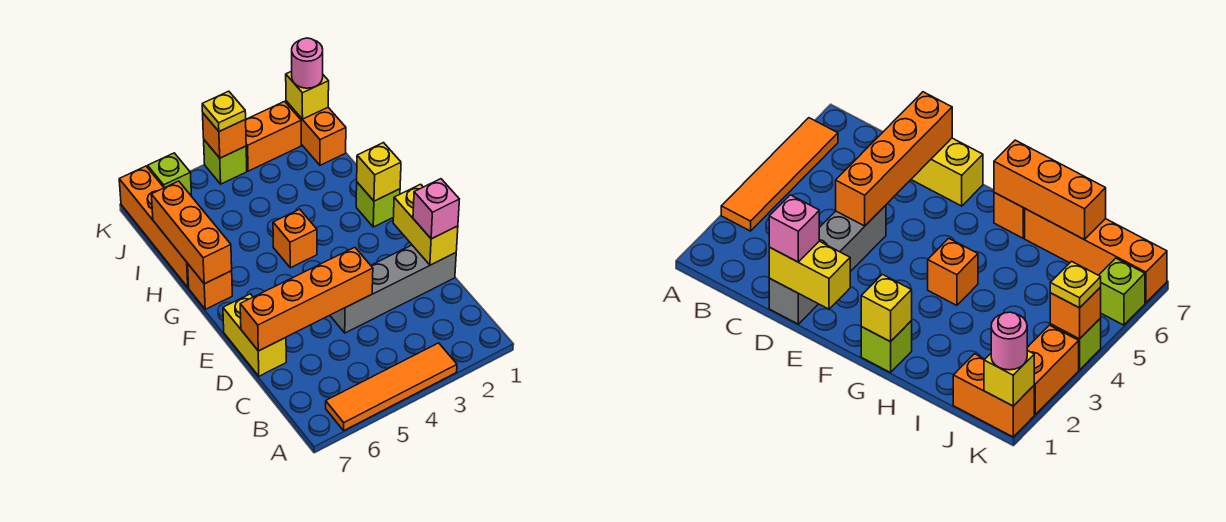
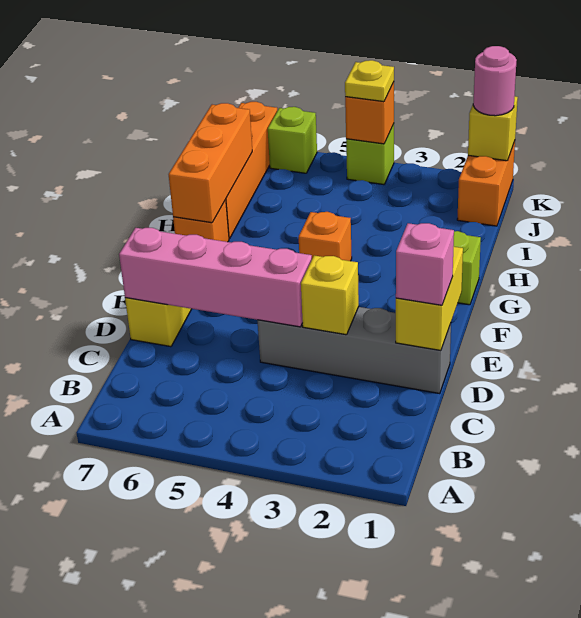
orange tile A3:A6 level 1 -> none
orange brick D4:D7 level 2 -> pink brick D4:D7 level 2
yellow brick G1 level 2 -> yellow brick D3 level 2
orange brick K2:K3 level 1 -> none

